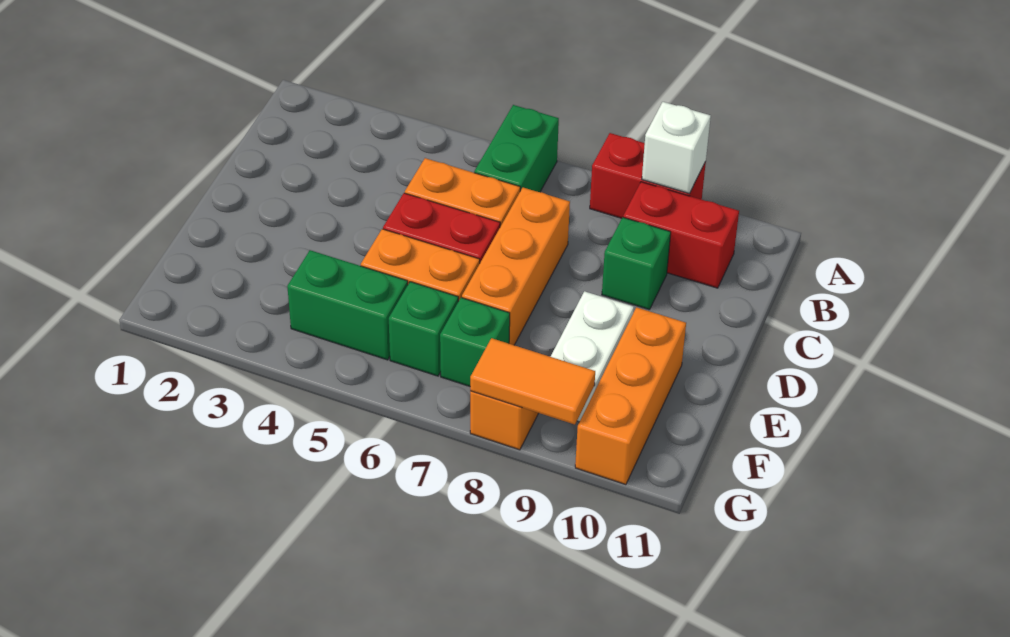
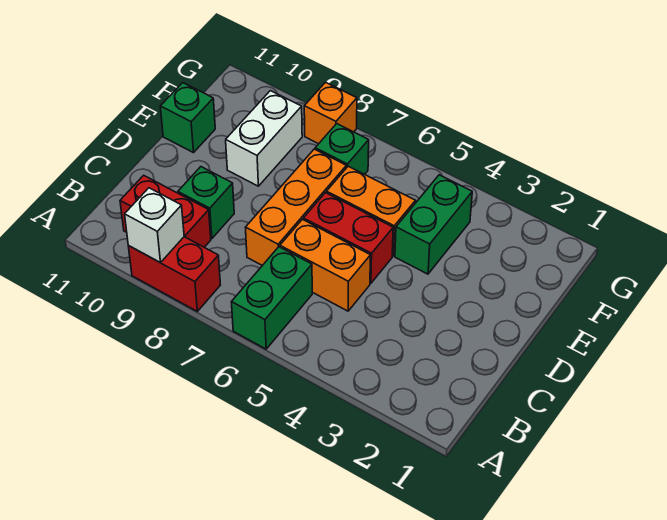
orange brick E10:G10 level 1 -> none
green brick F4:F5 level 1 -> green brick E4:F4 level 1
green brick F6 level 1 -> green brick E11 level 1
orange tile G8:G9 level 2 -> none

